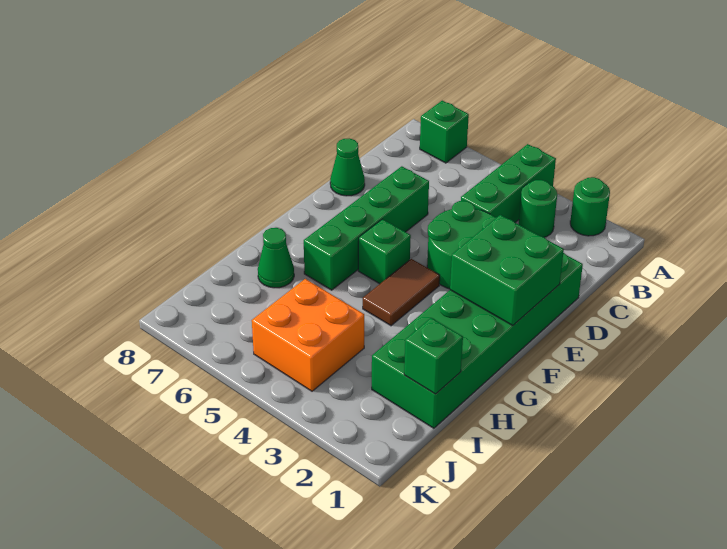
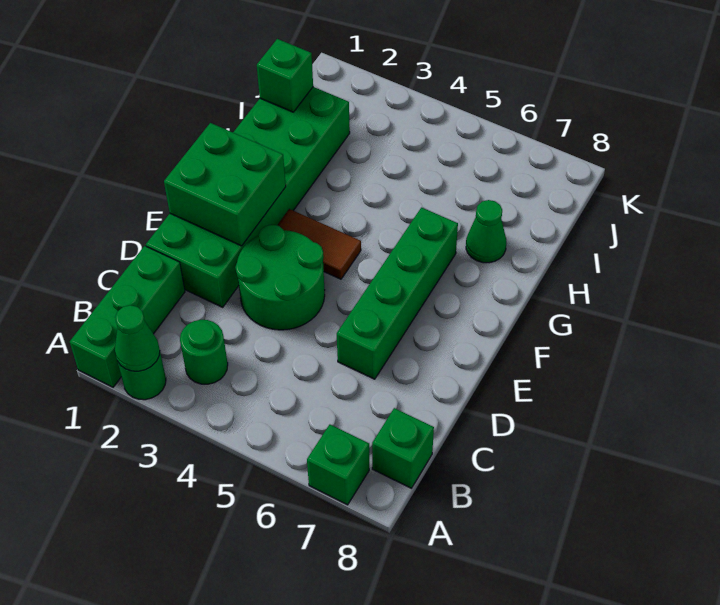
green brick A4:C4 level 1 -> green brick A1:C1 level 1
green cone D8 level 1 -> green cone A2 level 2
brown tile F4:G4 level 1 -> brown tile F3:F4 level 1
green brick F5 level 1 -> green brick B8 level 1
orange brick I4:J5 level 1 -> none

